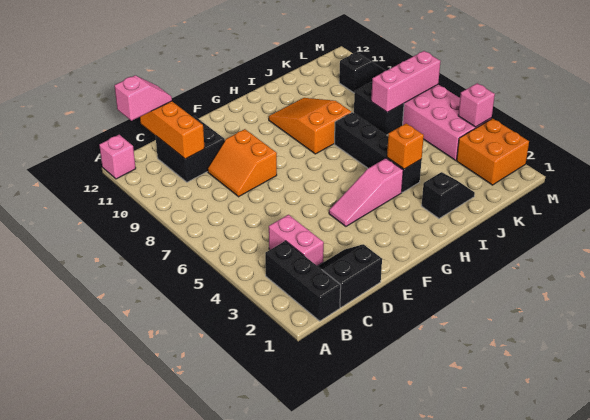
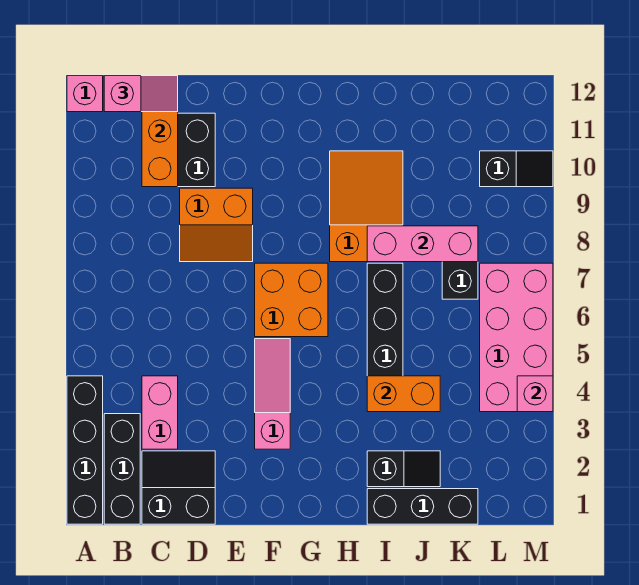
none -> black brick A1:A4 level 1
orange slope D8:E9 level 1 top E -> orange slope D8:E9 level 1 top 9
pink slope F4:H4 level 1 top H -> pink slope F3:F5 level 1 top 3
none -> black brick I1:K1 level 1
orange brick I4 level 2 -> orange brick I4:J4 level 2
pink brick K7:M7 level 2 -> pink brick I8:K8 level 2
orange brick L2:M3 level 1 -> orange brick F6:G7 level 1

